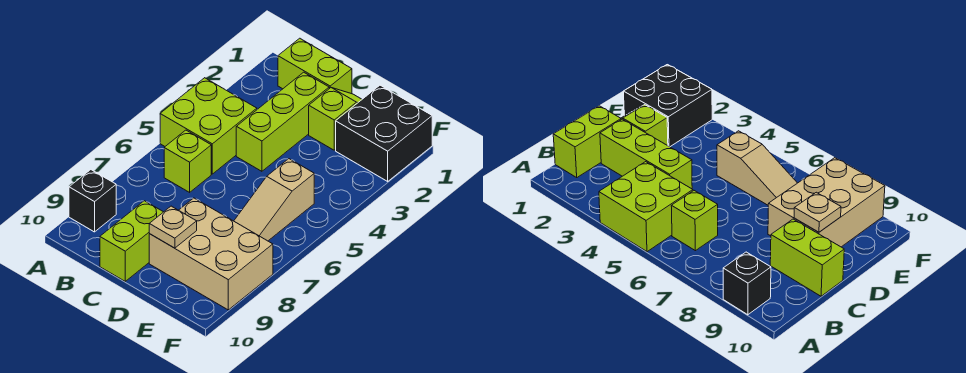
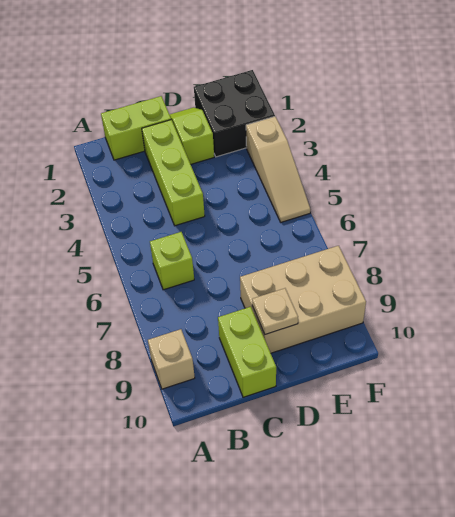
lime brick A4:B5 level 1 -> none
black brick A9 level 1 -> tan brick A9 level 1
tan slope E5:E7 level 1 top 5 -> tan slope F3:F5 level 1 top 3

